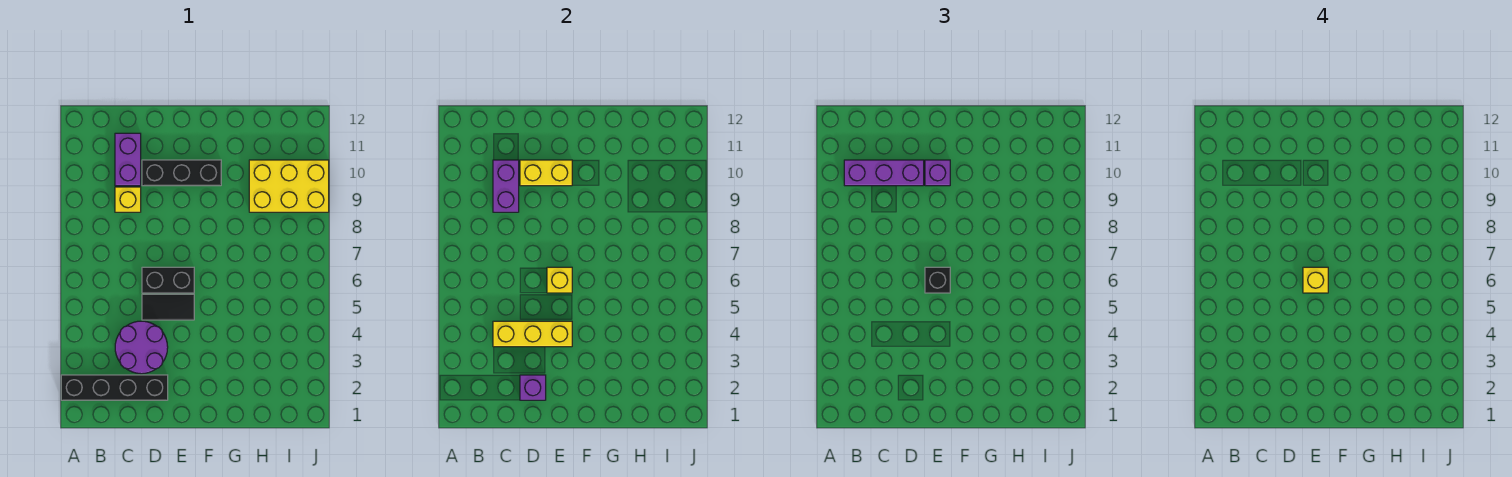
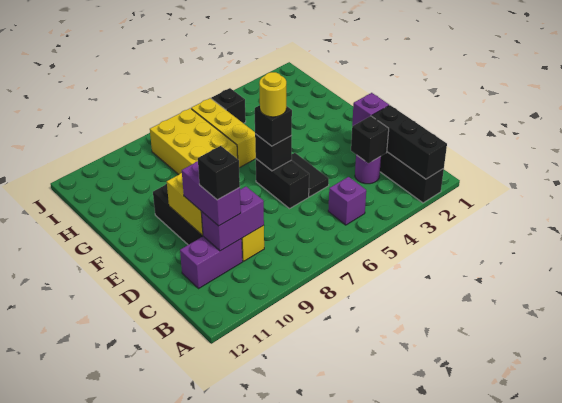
none -> black brick A2:C2 level 2
purple brick B10:D10 level 3 -> purple brick C10:D10 level 3
purple round brick C3:D4 level 1 -> purple round brick C3 level 1
none -> black brick C3 level 2
yellow brick C4:E4 level 2 -> yellow brick G6:I6 level 1
none -> black brick C10 level 4
yellow brick E6 level 2 -> black brick E6 level 2
yellow brick E6 level 4 -> yellow round brick E6 level 4
purple brick E10 level 3 -> purple brick B5 level 1
yellow brick H9:J10 level 1 -> yellow brick G7:I8 level 1
none -> black brick I5 level 1

